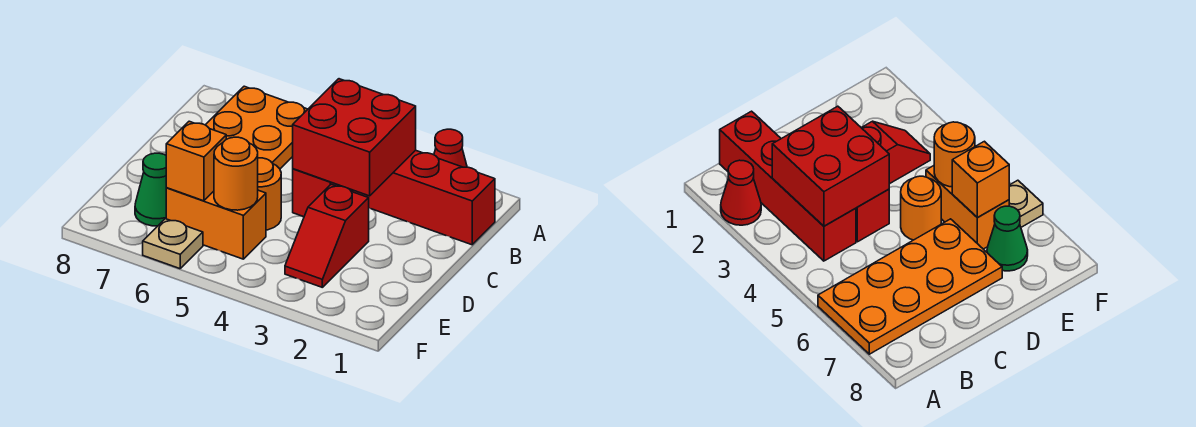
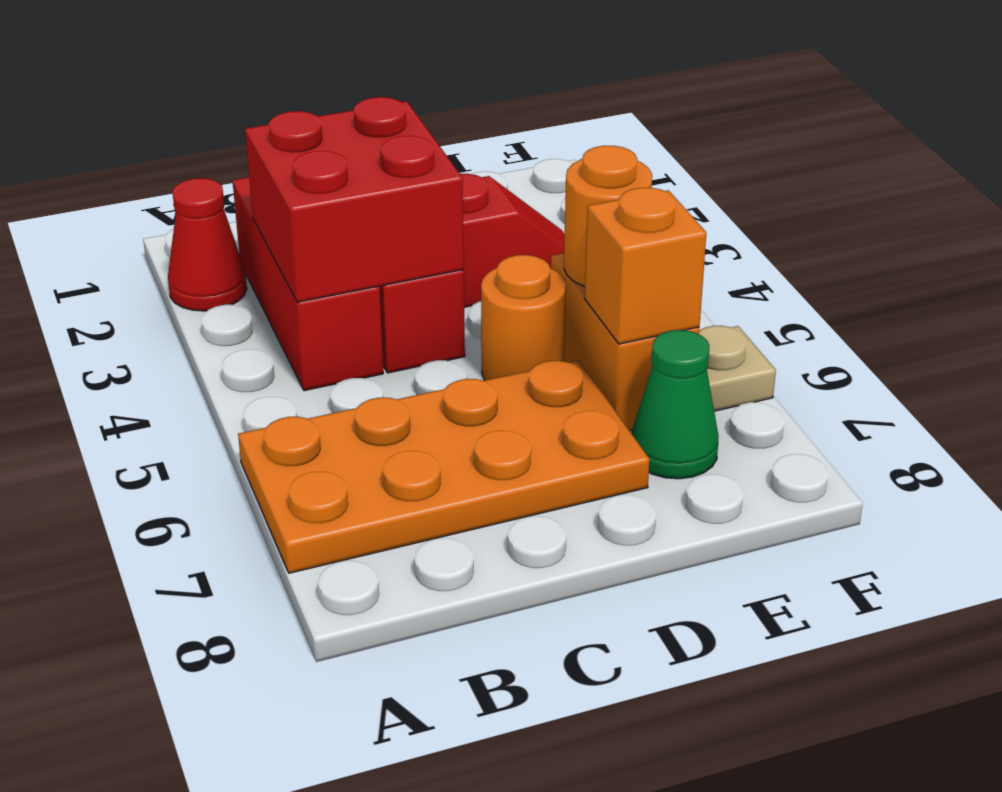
red brick B1:B4 level 1 -> red brick B2:B4 level 1

